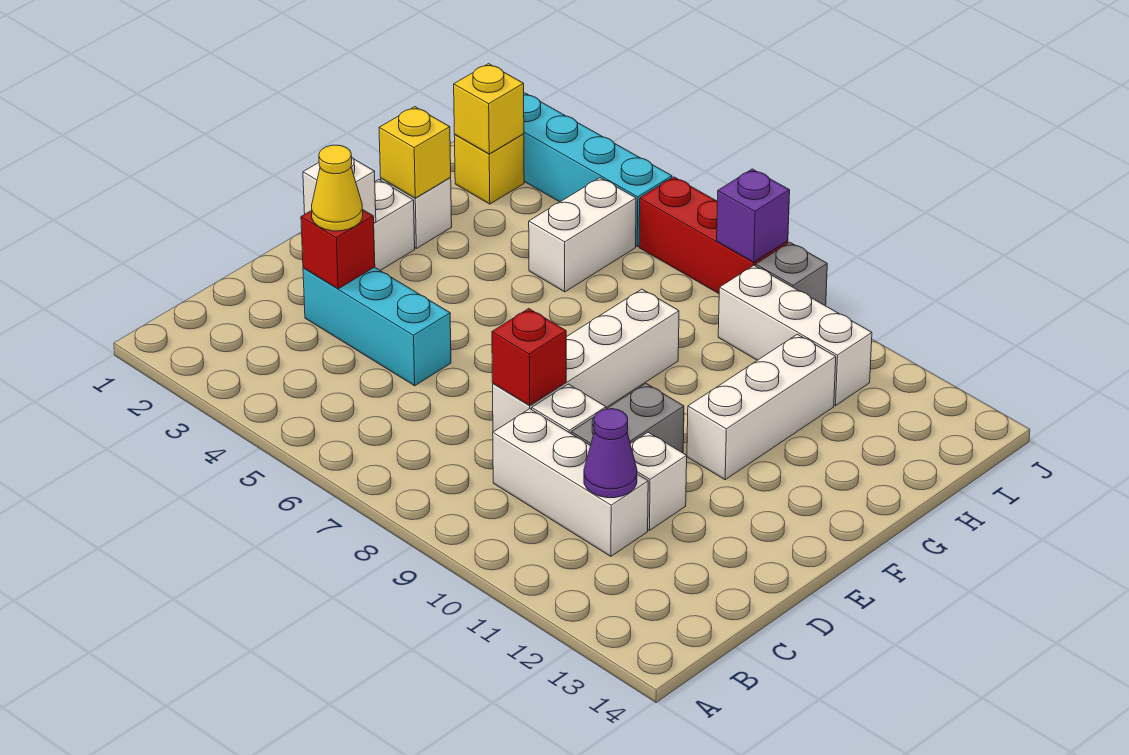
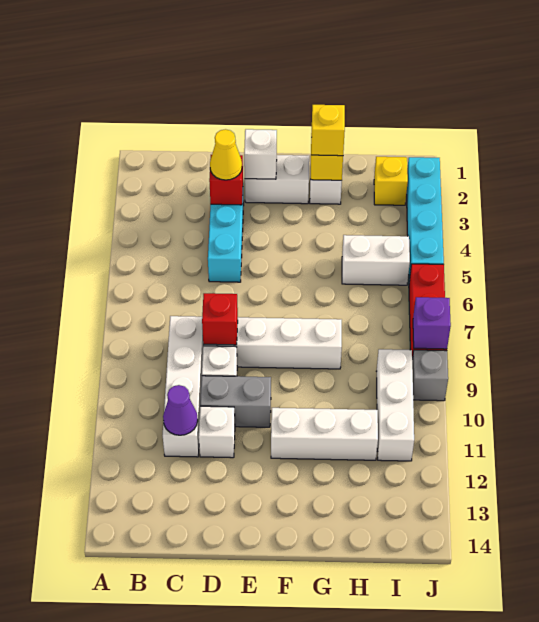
white brick C9:C11 level 1 -> white brick C8:C11 level 1
yellow brick I2 level 2 -> yellow brick G2 level 3

